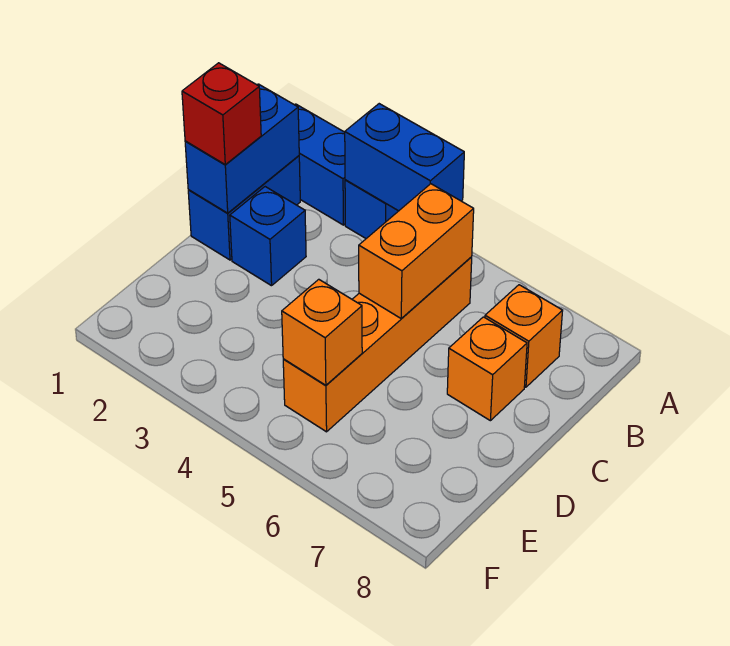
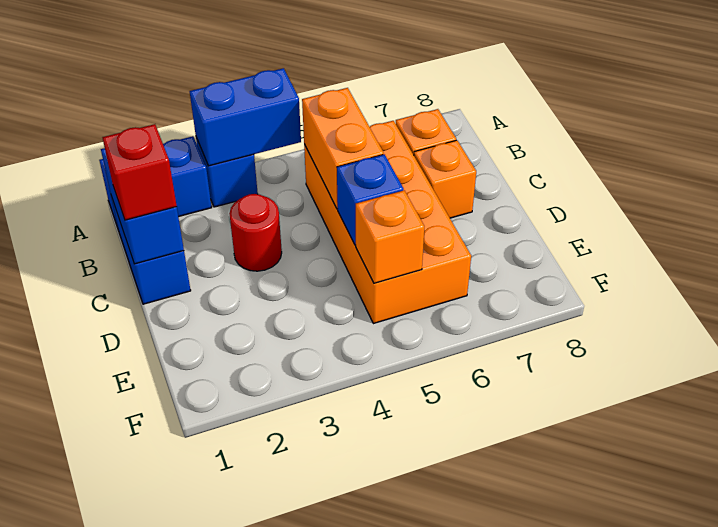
orange brick B5:E5 level 1 -> orange brick B5:E6 level 1
blue brick C2 level 1 -> blue brick D5 level 2
none -> red round brick C3 level 1

